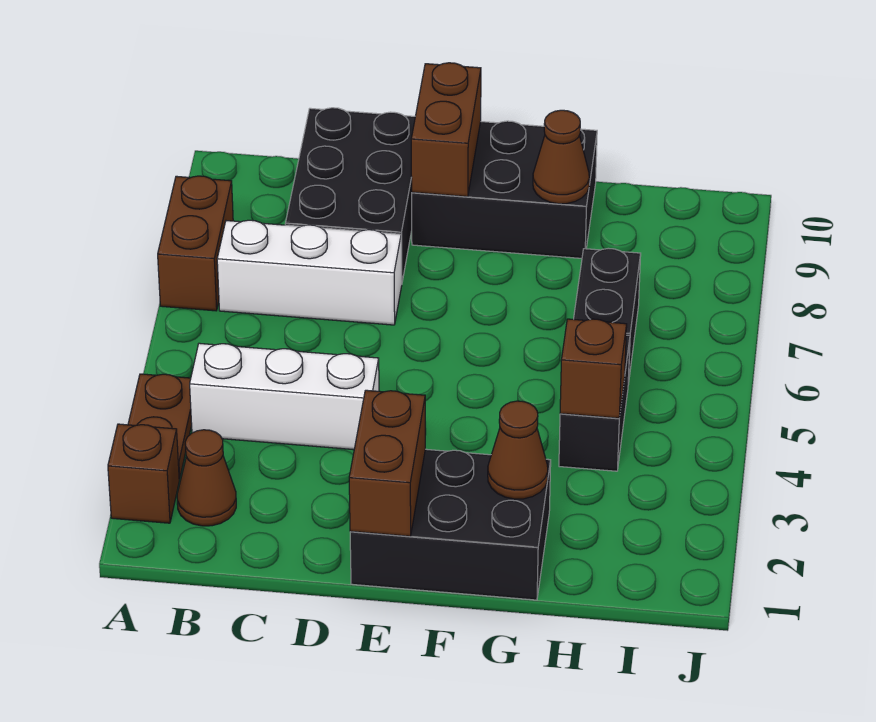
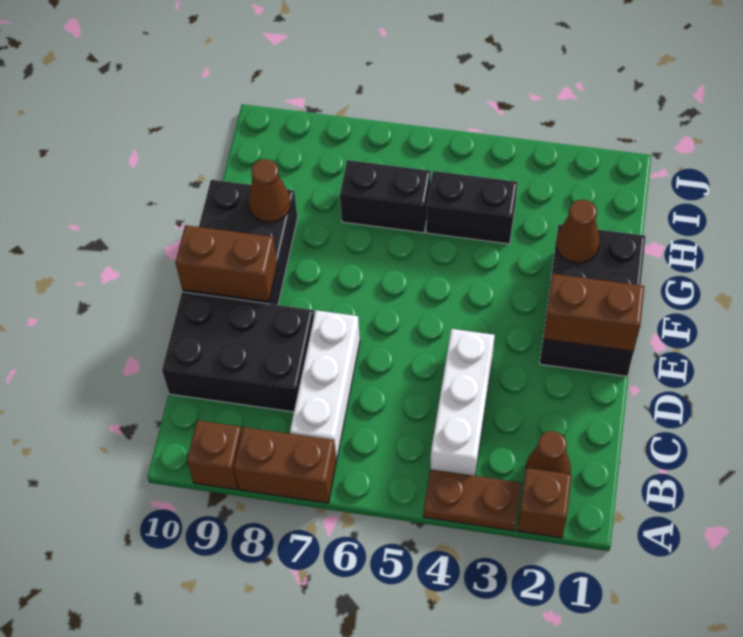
brown brick H4 level 2 -> brown brick A9 level 1

